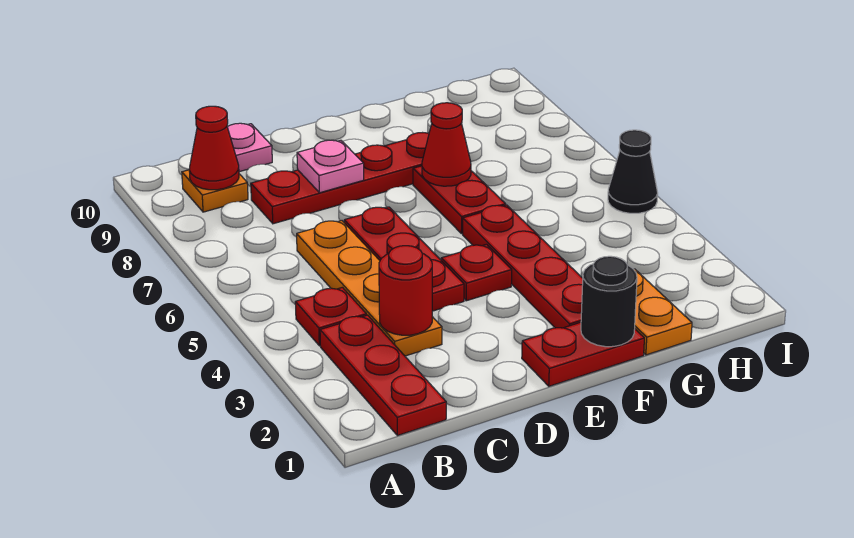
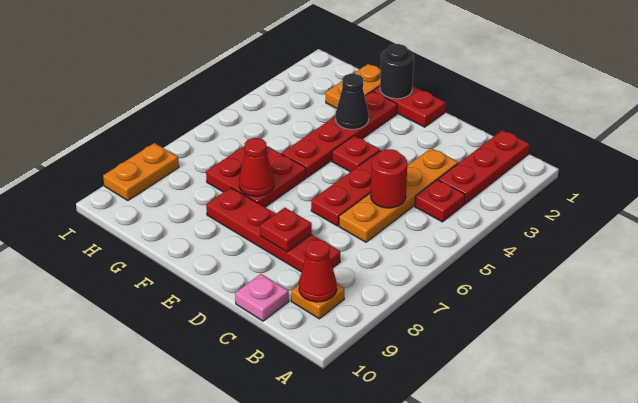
red round brick C3 level 2 -> red round brick C5 level 2
pink plate D8 level 2 -> red plate D8 level 2
red plate F6:F7 level 1 -> red plate F6:G7 level 1
black cone I5 level 1 -> black cone F3 level 2
none -> orange plate I8:I9 level 1

